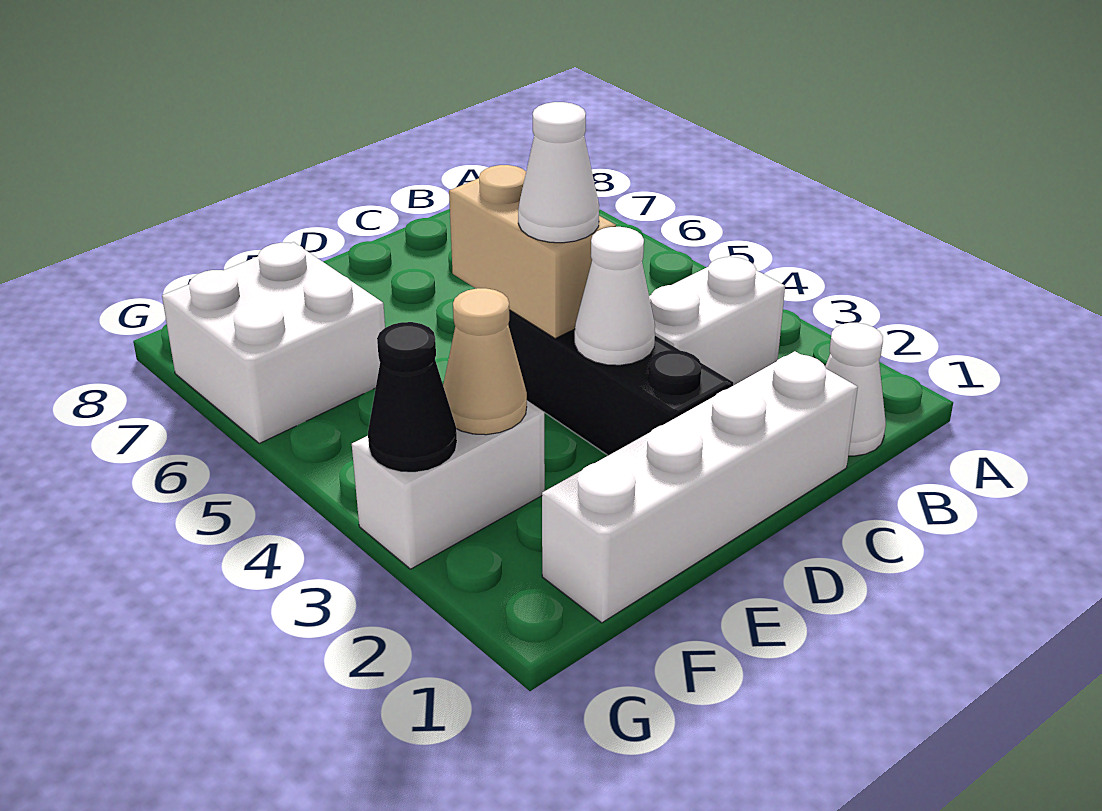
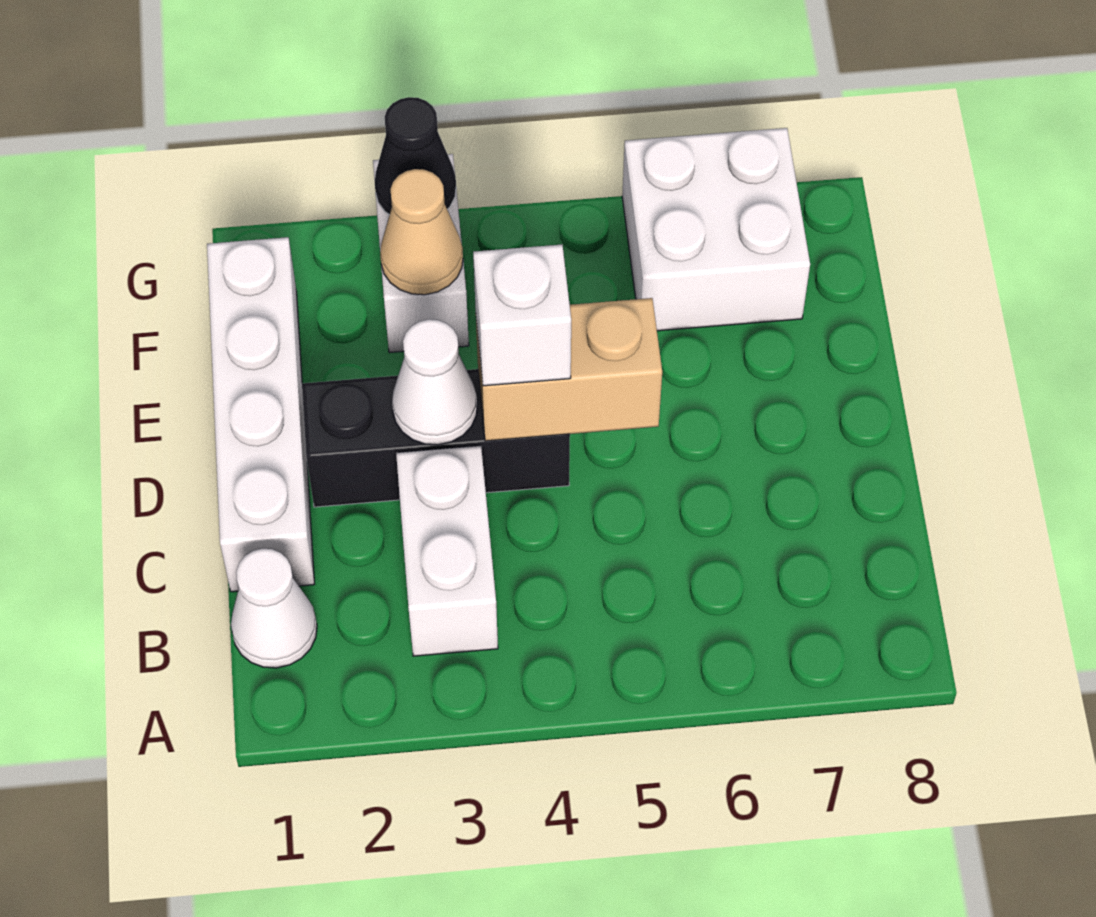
white cone D4 level 3 -> white brick D4 level 3

